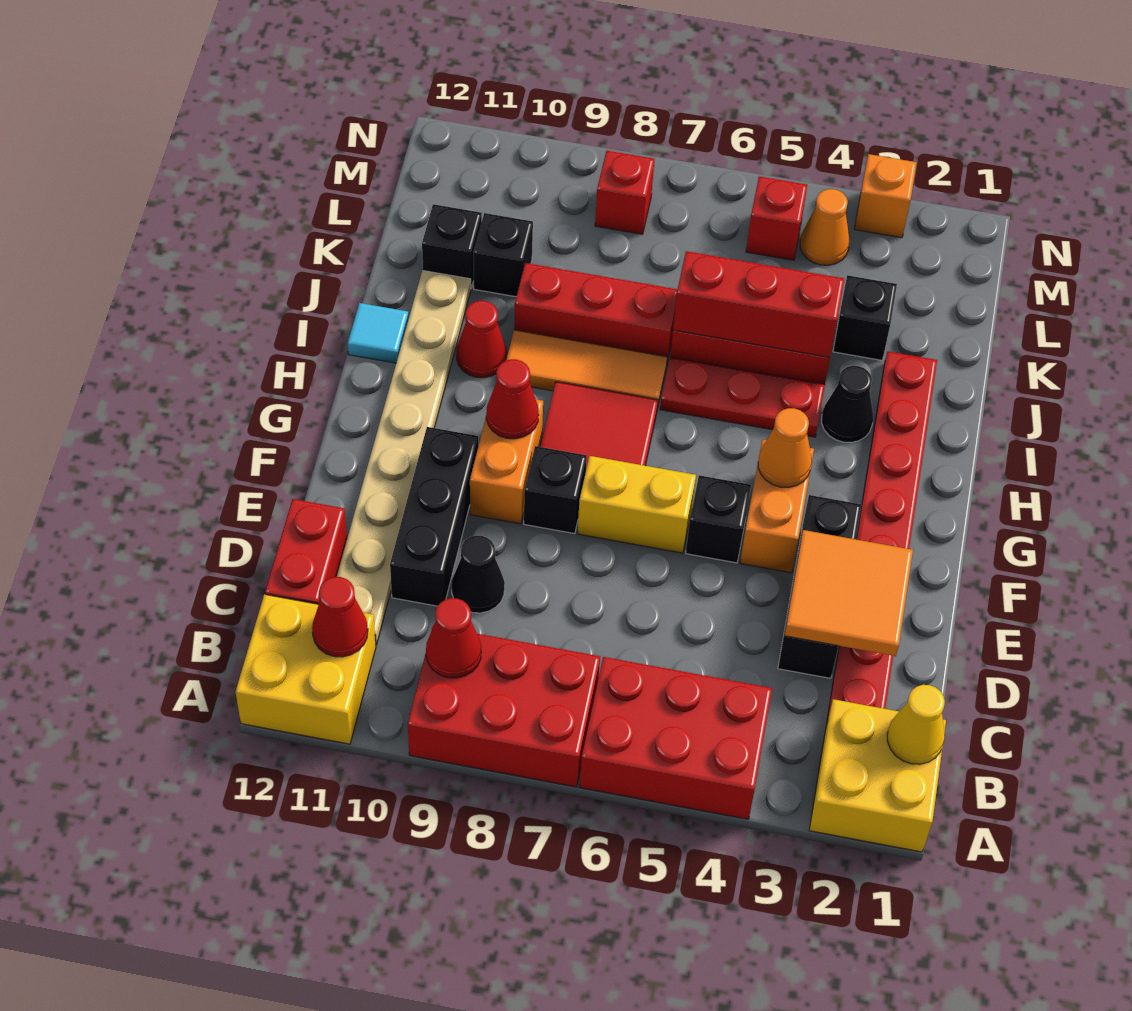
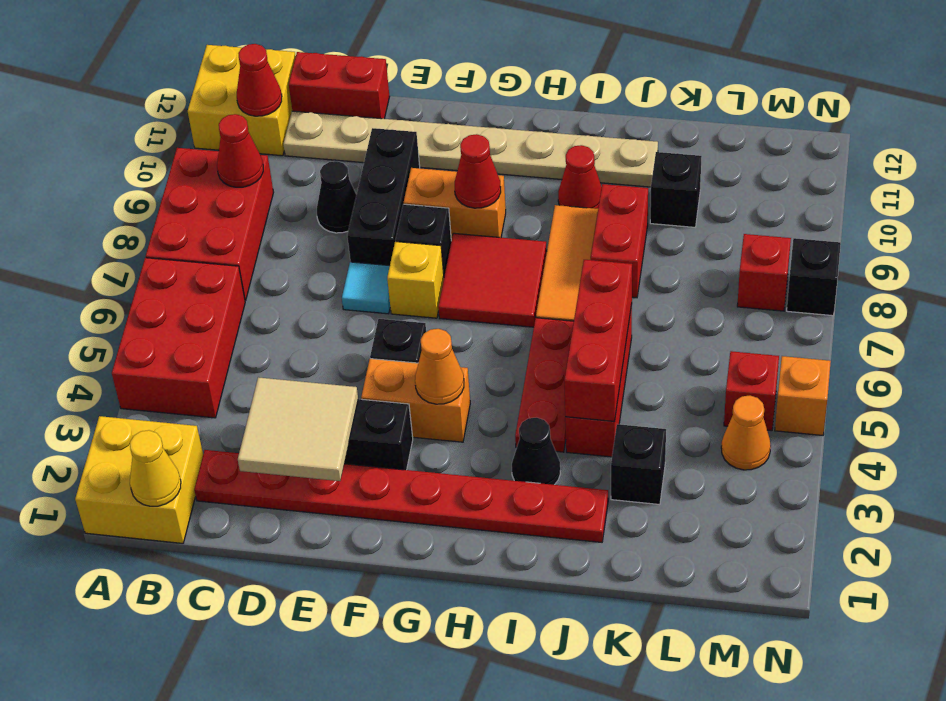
orange tile D2:E3 level 2 -> tan tile D2:E3 level 2
black brick D10:F10 level 1 -> black brick E8:E10 level 1
yellow brick F6:F7 level 1 -> yellow brick F7 level 1
cyan tile I12 level 1 -> cyan tile E7 level 1
red brick J7:J9 level 1 -> red brick J8:J9 level 1
black brick K11 level 1 -> black brick N8 level 1
orange brick N3 level 1 -> orange brick N5 level 1

